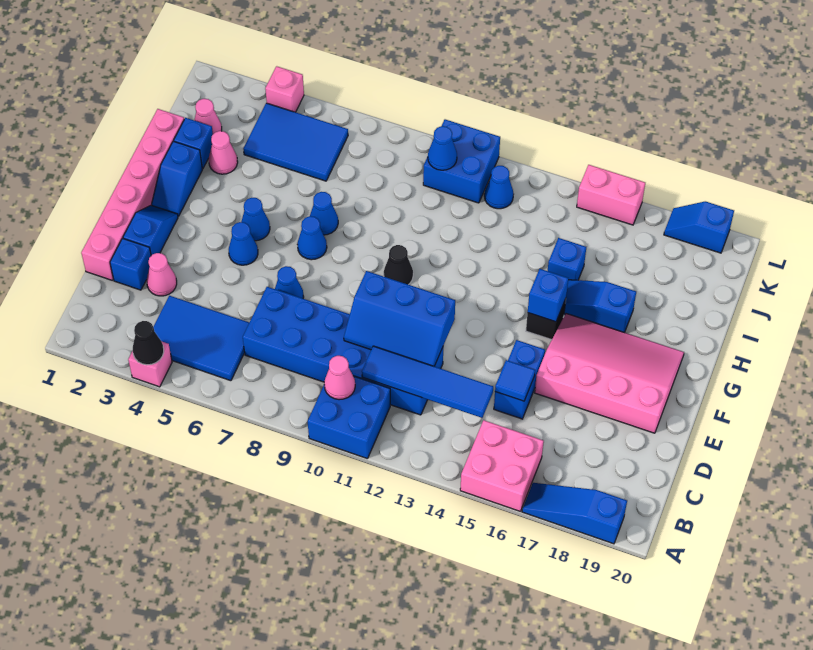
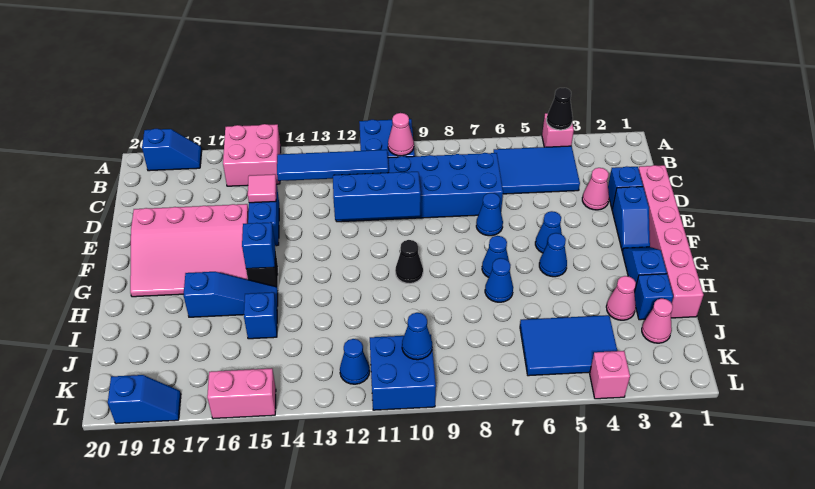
blue slope A17:A19 level 1 top 19 -> blue slope A18:A19 level 1 top 19
blue tile D15 level 2 -> pink tile D15 level 2

